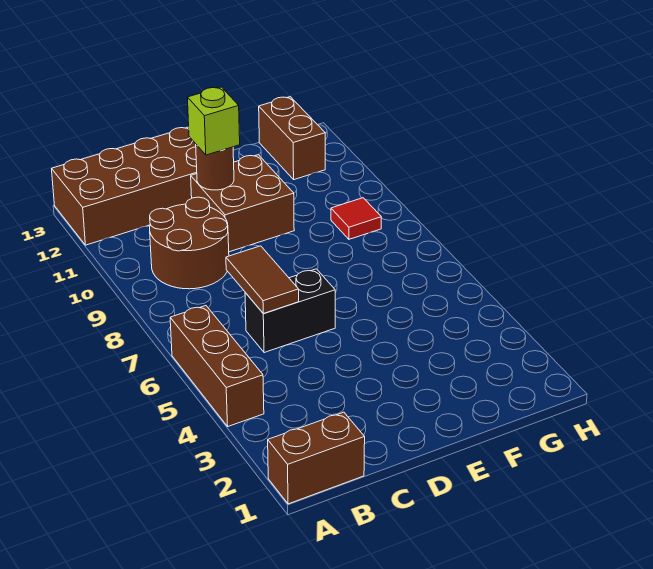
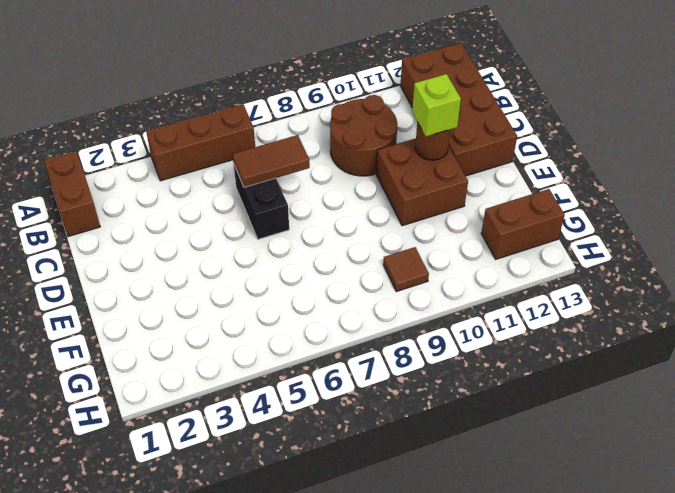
red tile G9 level 1 -> brown tile G9 level 1

